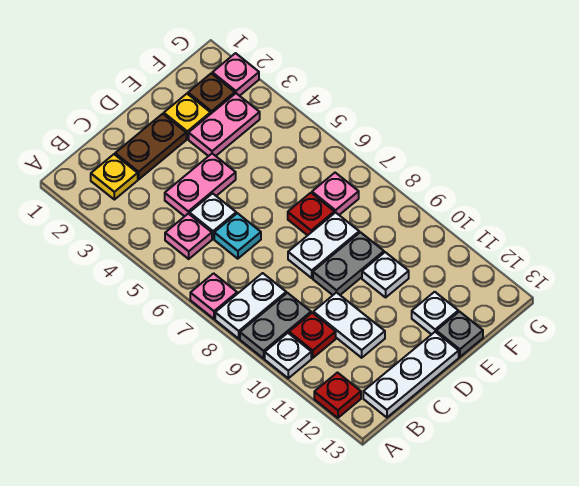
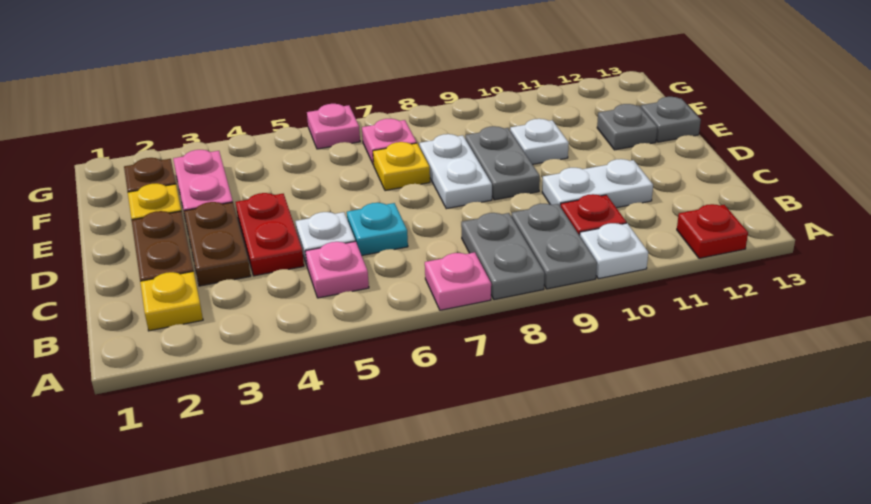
white plate A8:B8 level 1 -> grey plate A8:B8 level 1
white plate B13:D13 level 1 -> none
none -> brown plate C3:D3 level 1
pink plate C4:D4 level 1 -> red plate C4:D4 level 1
red plate E7 level 1 -> yellow plate E7 level 1
white plate E12 level 1 -> grey plate E12 level 1
pink plate G2 level 1 -> pink plate G6 level 1

